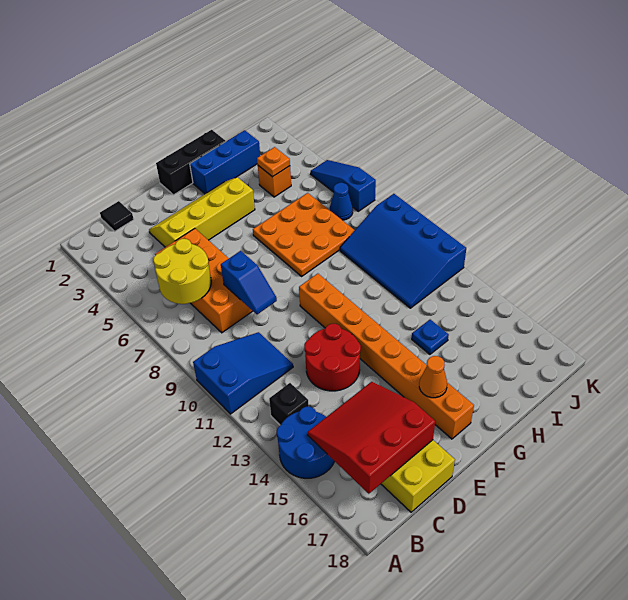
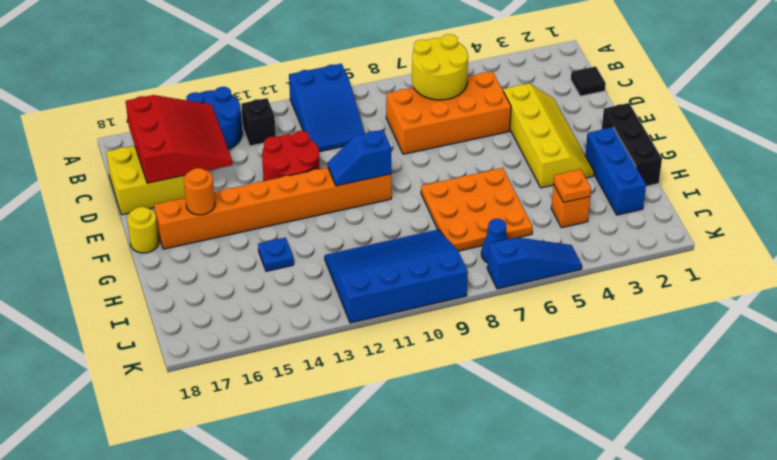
blue slope D8:D9 level 2 top 8 -> blue slope F10:F11 level 2 top 10
orange cone F16 level 2 -> orange round brick F16 level 2
none -> yellow round brick F18 level 1

